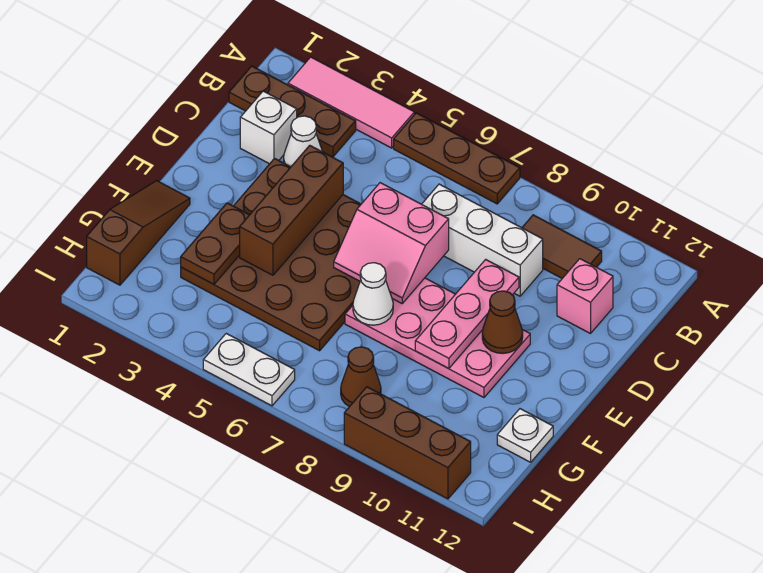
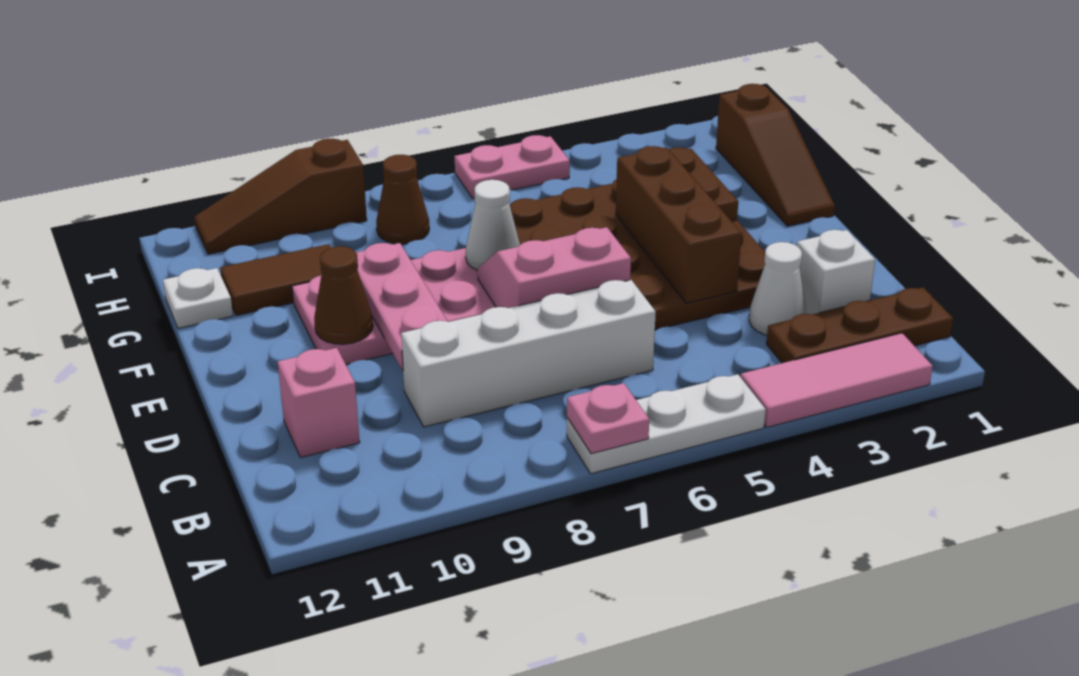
brown plate A5:A7 level 1 -> white plate A5:A7 level 1
none -> pink plate A7 level 2
brown tile B9:B10 level 1 -> brown tile G10:G11 level 1
white brick C7:C9 level 1 -> white brick C6:C9 level 1
white plate I5:I6 level 1 -> pink plate I5:I6 level 1
brown brick I9:I11 level 1 -> brown slope I9:I11 level 1 top 9

